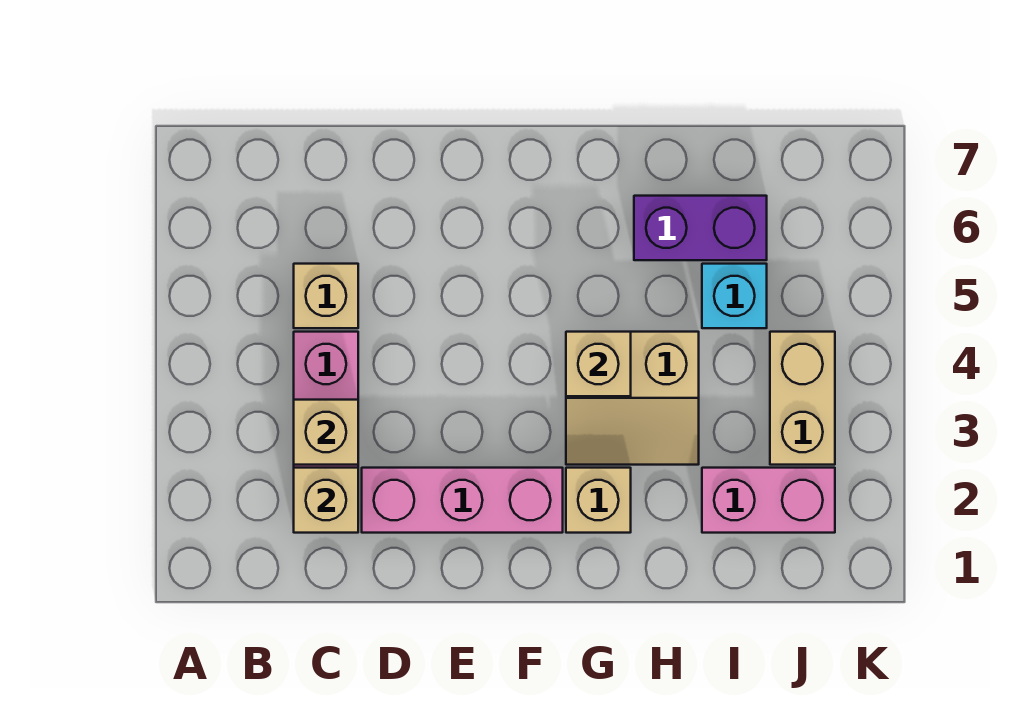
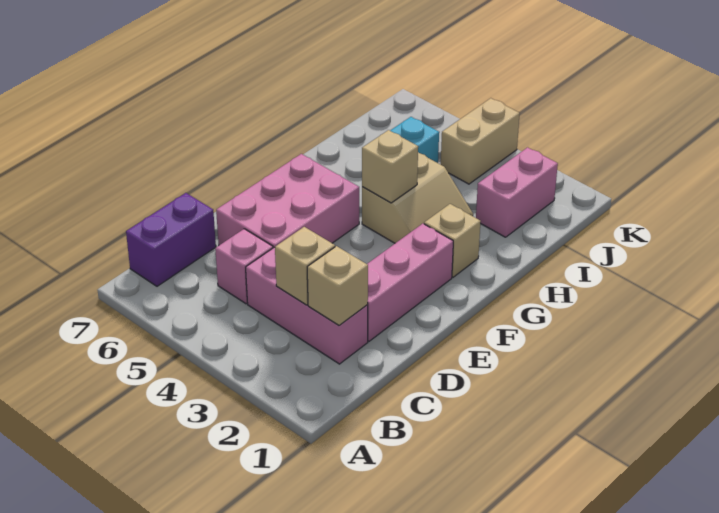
tan brick C5 level 1 -> pink brick C5 level 1
none -> pink brick D5:F6 level 1
purple brick H6:I6 level 1 -> purple brick B7:C7 level 1
tan brick J3:J4 level 1 -> tan brick J4:K4 level 1

